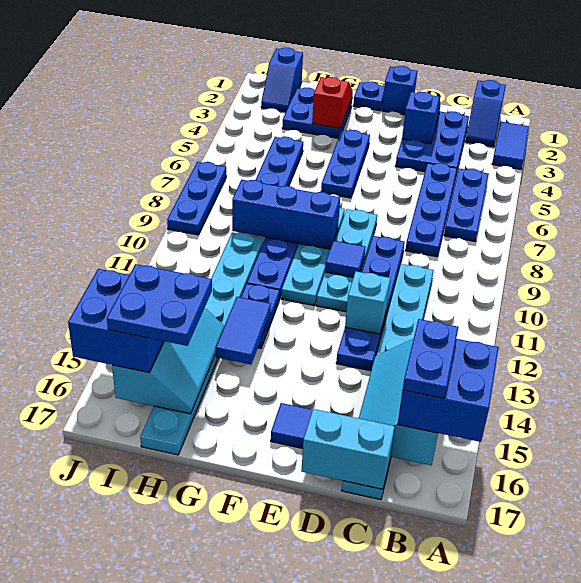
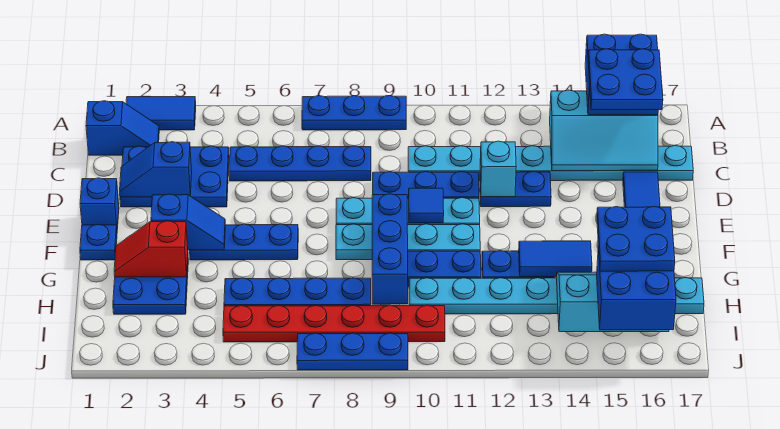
blue plate B5:B7 level 1 -> blue plate A7:A9 level 1
blue plate B15:B16 level 4 -> blue plate B15:C16 level 4
cyan brick C17:D17 level 2 -> none
blue slope I1:I2 level 1 top 1 -> blue slope F3:F4 level 2 top 3
none -> red plate I5:I10 level 1

